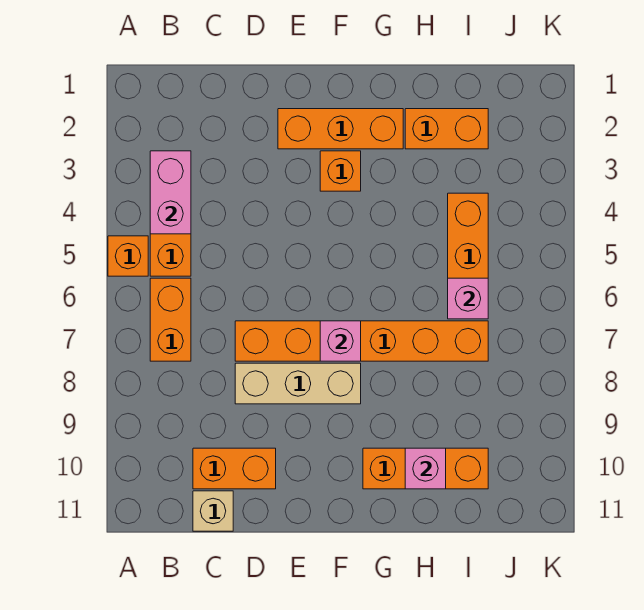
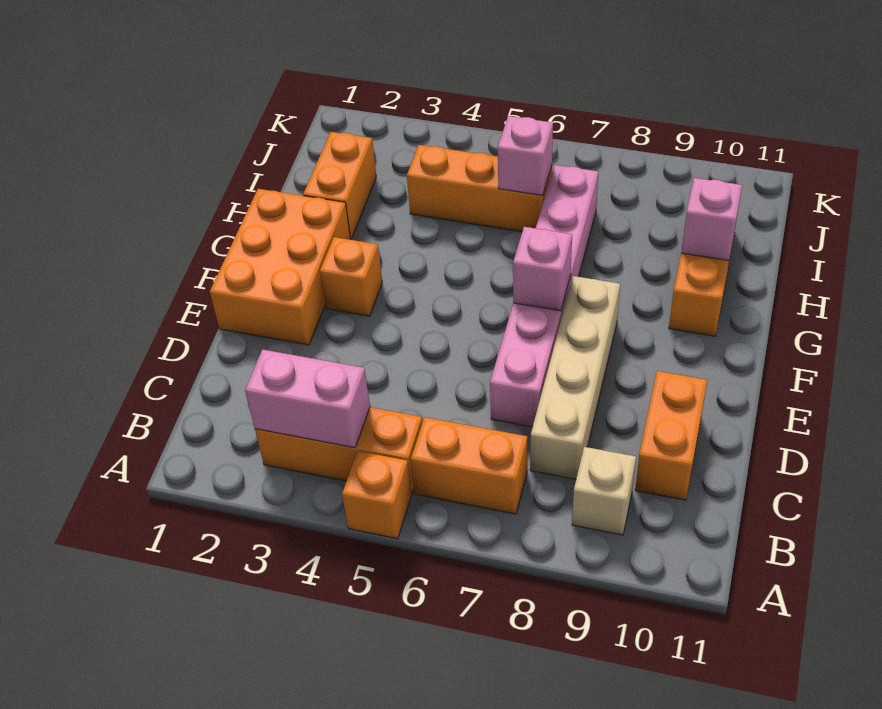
tan brick C11 level 1 -> tan brick B9 level 1
orange brick D7:I7 level 1 -> pink brick D7:I7 level 1
tan brick D8:F8 level 1 -> tan brick C8:F8 level 1
orange brick E2:G2 level 1 -> orange brick E1:G2 level 1

